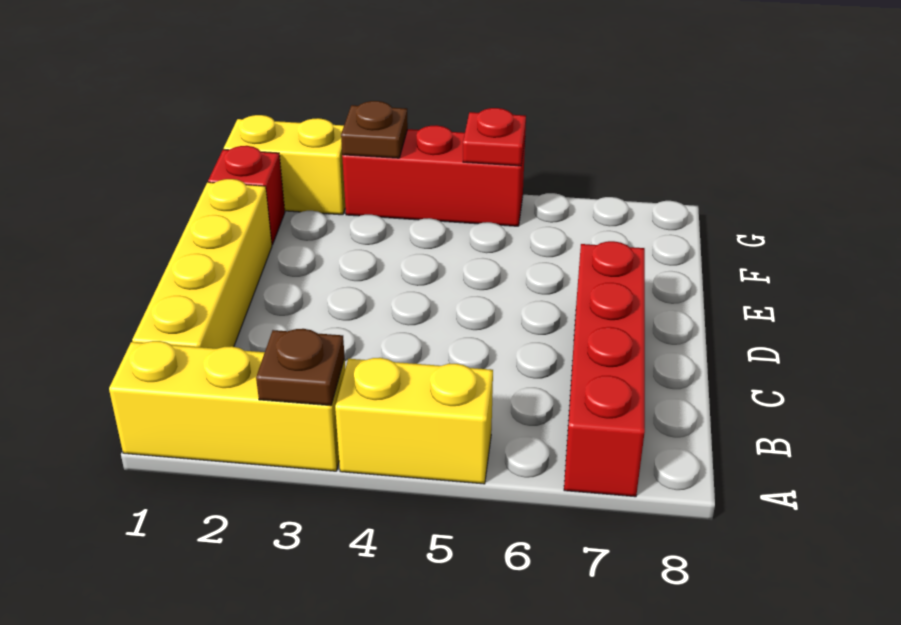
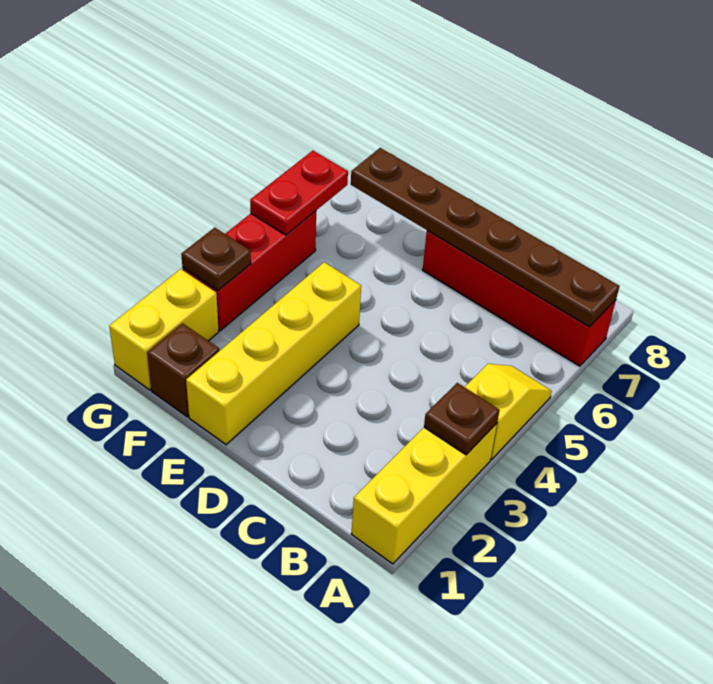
yellow brick A4:A5 level 1 -> yellow slope A4:A5 level 1 top 4
none -> brown plate A7:F7 level 2
yellow brick B1:E1 level 1 -> yellow brick E1:E4 level 1
red brick F1 level 1 -> brown brick F1 level 1
red plate G5 level 2 -> red plate G5:G6 level 2

